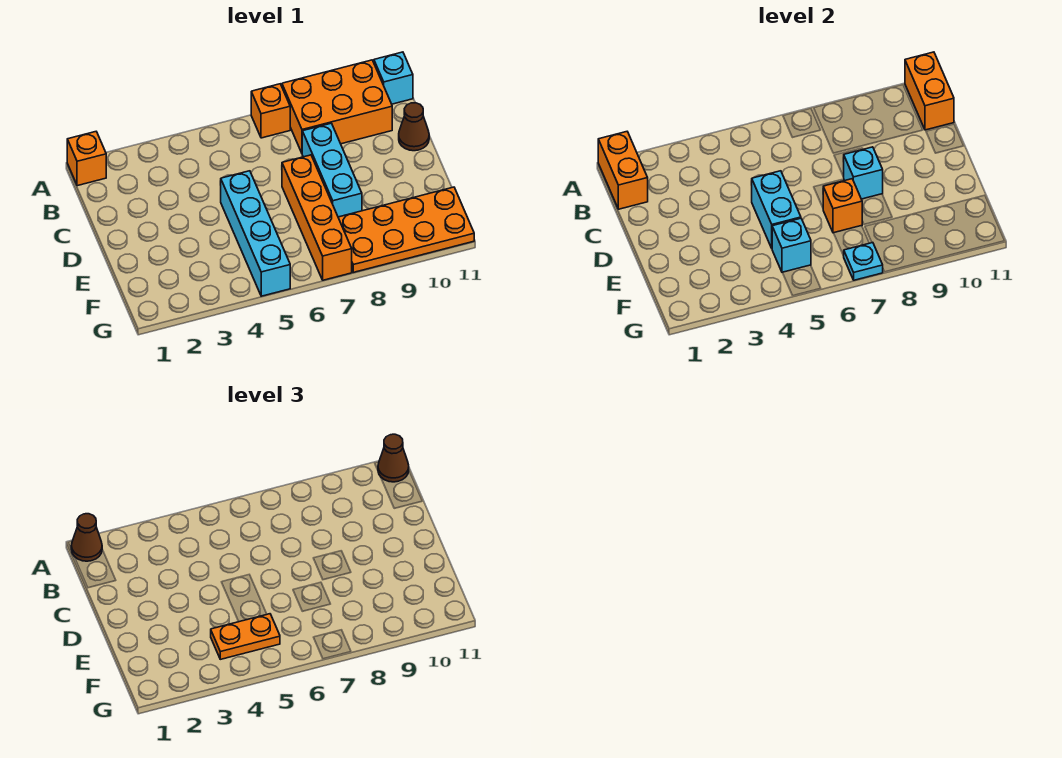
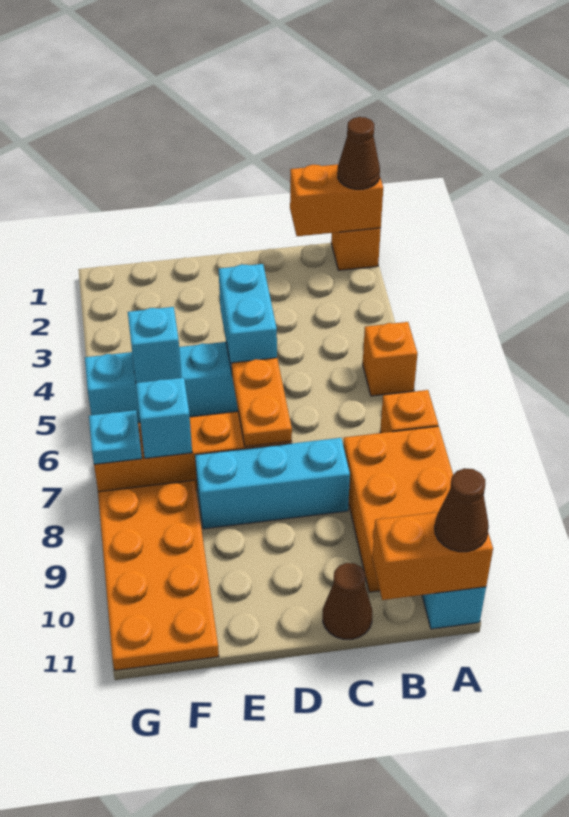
cyan brick D5:E5 level 2 -> cyan brick D4:D5 level 2
cyan brick D8 level 2 -> cyan brick F7 level 2
orange brick E7 level 2 -> orange brick A5 level 1
orange plate F4:F5 level 3 -> orange plate D6:D7 level 2

